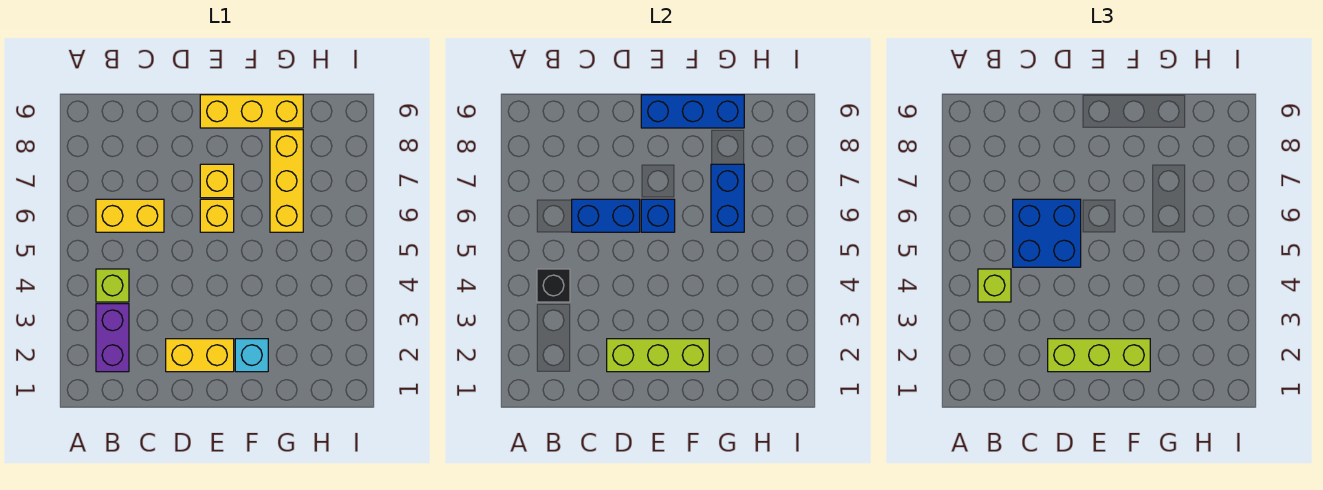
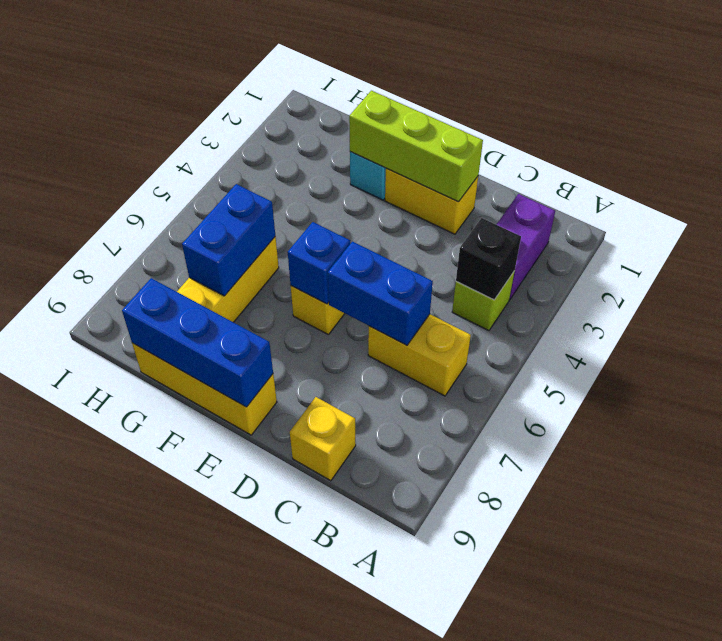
lime brick B4 level 3 -> none
blue brick C5:D6 level 3 -> none
lime brick D2:F2 level 3 -> none
yellow brick E7 level 1 -> yellow brick C9 level 1

